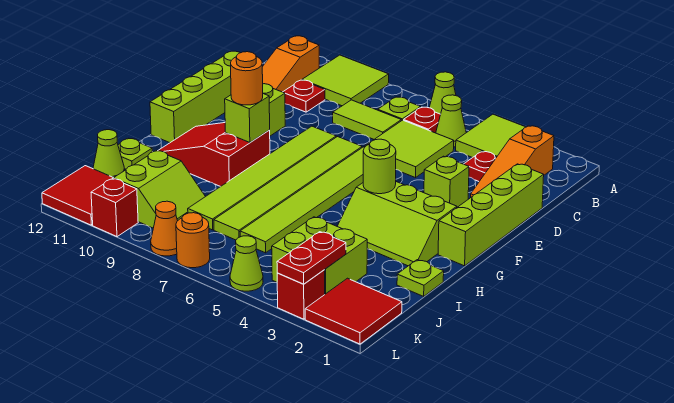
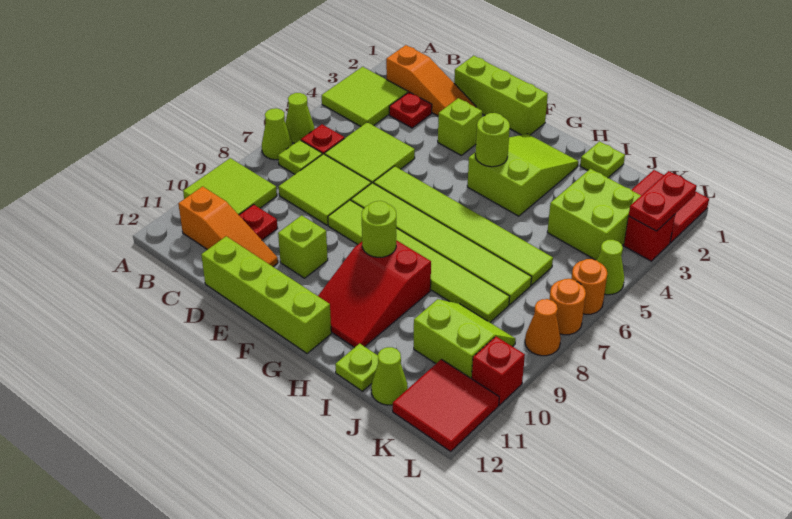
lime cone B5 level 1 -> lime cone A7 level 1
lime tile C7:C8 level 1 -> lime tile C7:D8 level 1
lime brick D1:G1 level 1 -> lime brick D1:F1 level 1
lime slope G2:H4 level 1 top G -> lime slope G2:H4 level 1 top 4
lime brick G9 level 2 -> lime round brick G9 level 2
orange round brick G9 level 3 -> orange round brick L6 level 1
red plate K3:L3 level 2 -> red plate L2:L3 level 2

